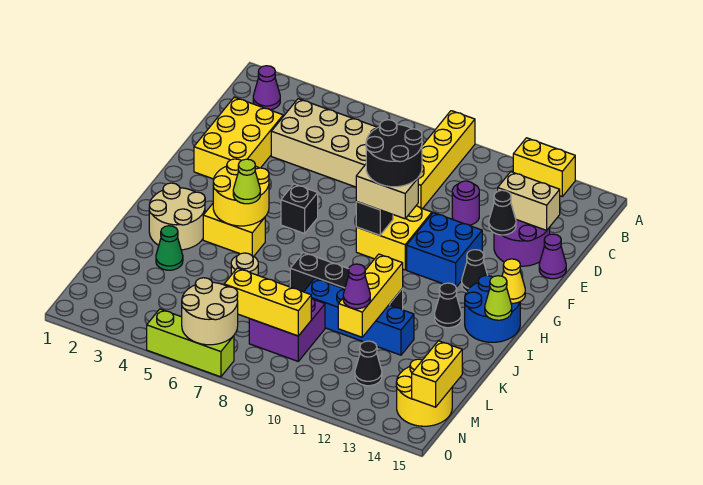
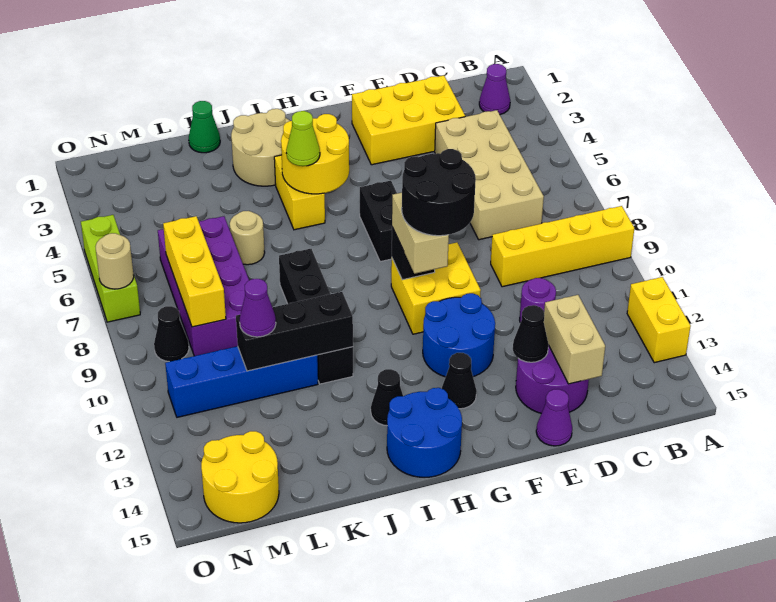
blue brick F11:G12 level 1 -> blue round brick F11:G12 level 1
black brick G6 level 1 -> black brick G6:G7 level 1
yellow cone H15 level 2 -> none
lime cone I15 level 2 -> none
yellow brick J11:L11 level 2 -> black brick J11:L11 level 2
green cone K3 level 1 -> green cone K1 level 1
blue brick K9:K12 level 1 -> blue brick K11:N11 level 1
purple brick L8:M9 level 1 -> purple brick L6:M9 level 1
black cone M12 level 1 -> black cone N9 level 1
yellow brick M15:N15 level 2 -> none
tan round brick N6:O7 level 2 -> tan round brick O7 level 2

